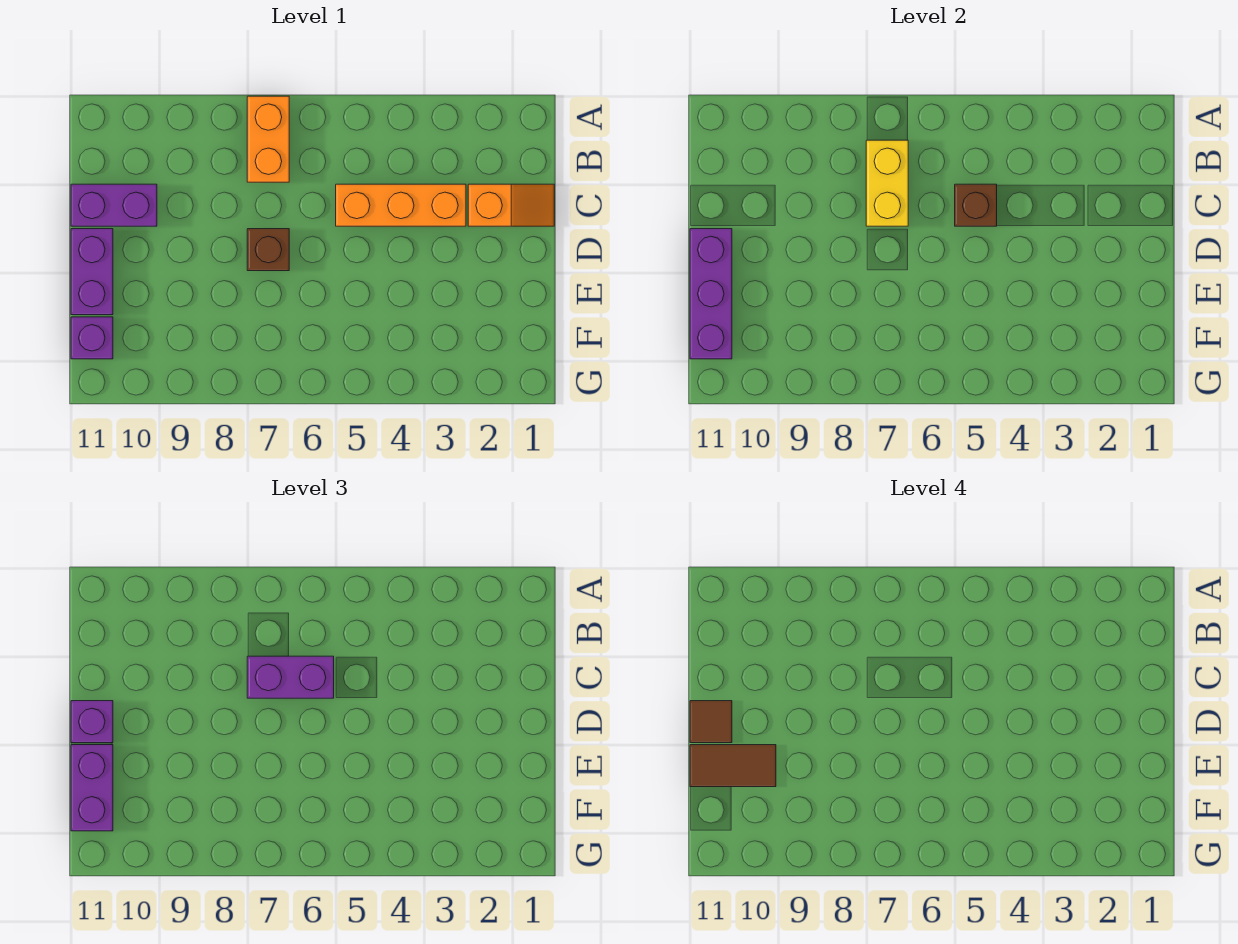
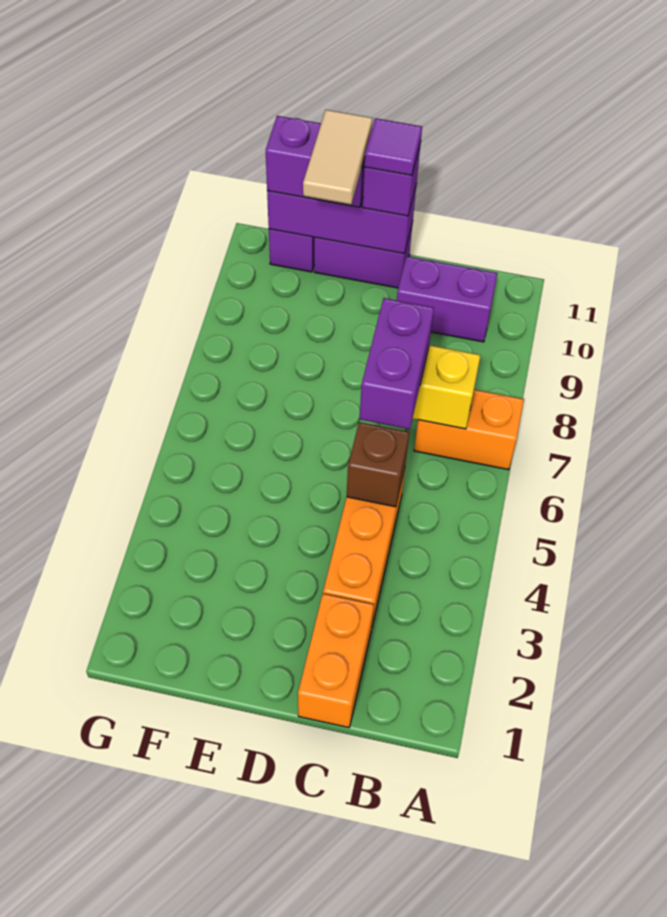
orange slope C1:C2 level 1 top 2 -> orange brick C1:C2 level 1
purple brick C10:C11 level 1 -> purple brick B10:C10 level 1
brown brick D7 level 1 -> none
brown tile D11 level 4 -> purple tile D11 level 4
brown tile E10:E11 level 4 -> tan tile E10:E11 level 4

